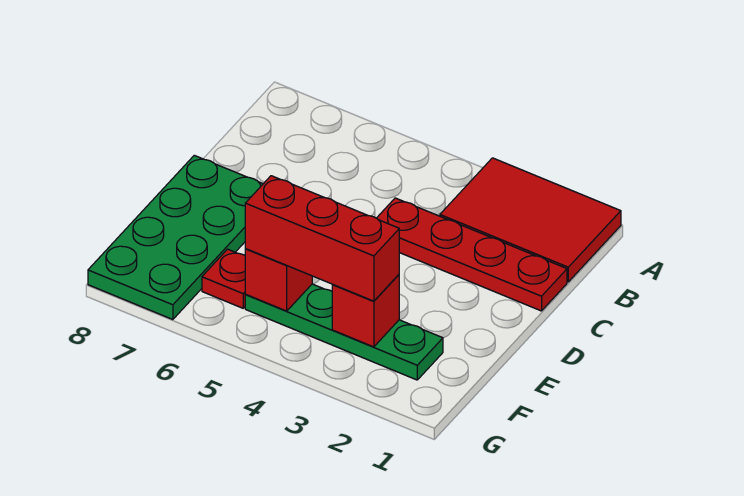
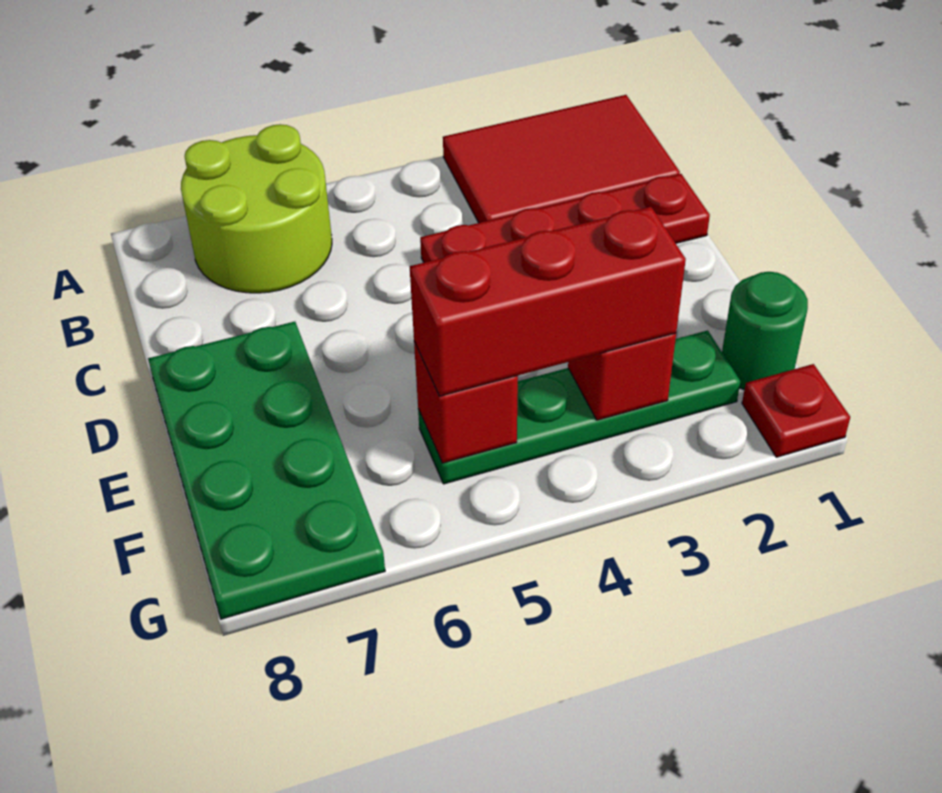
none -> lime round brick A6:B7 level 1
none -> green round brick F1 level 1
red plate F6 level 1 -> red plate G1 level 1

